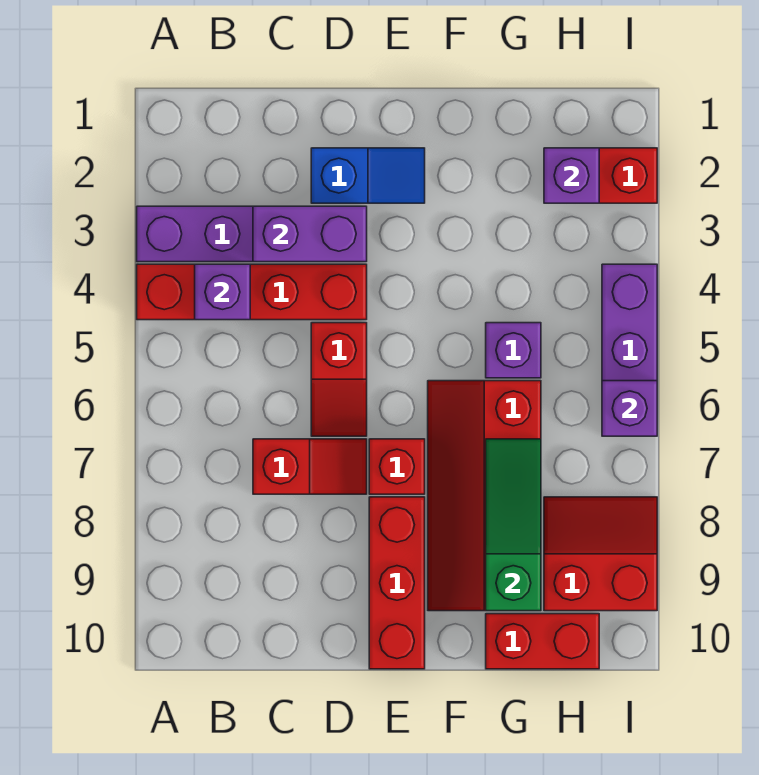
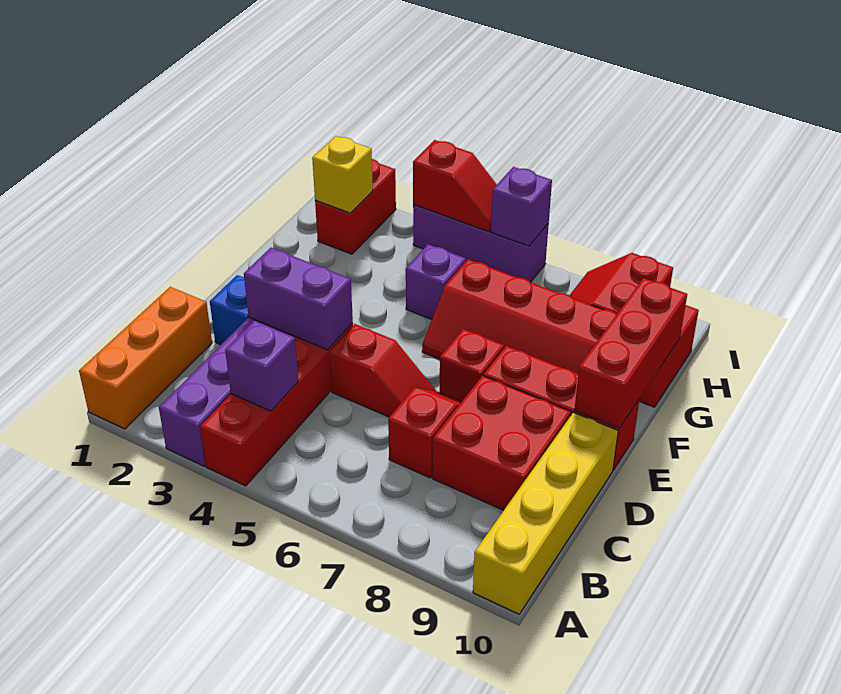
none -> orange brick A1:C1 level 1
none -> yellow brick A10:D10 level 1
purple brick C3:D3 level 2 -> purple brick D3:D4 level 2
none -> red brick C8:D9 level 1
none -> red brick E10:G10 level 2
green slope G7:G9 level 2 top 9 -> none
purple brick H2 level 2 -> yellow brick H2 level 2
none -> red slope I4:I5 level 2 top 4

